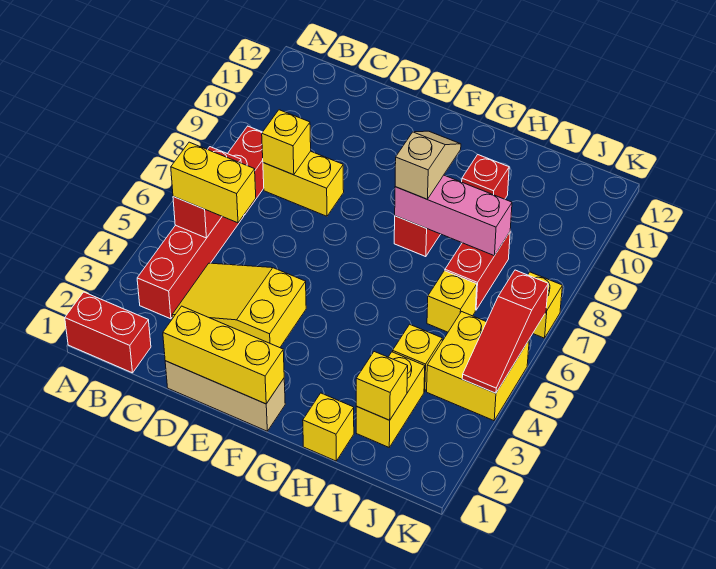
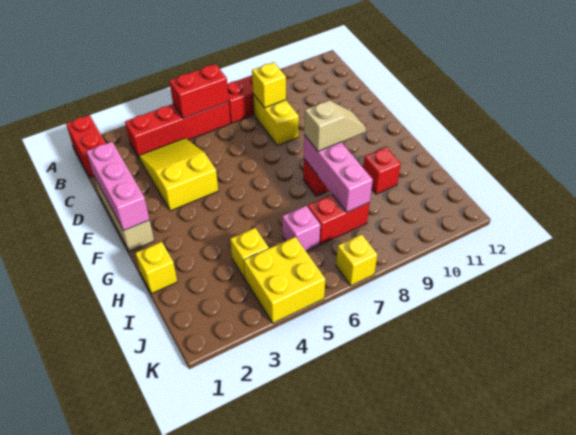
yellow brick B5:C5 level 3 -> none
yellow brick D1:F1 level 2 -> pink brick D1:F1 level 2
yellow brick I2:I3 level 1 -> none
yellow brick I2 level 2 -> none
yellow brick I6 level 1 -> pink brick I6 level 1
red slope K4:K6 level 2 top 6 -> none

